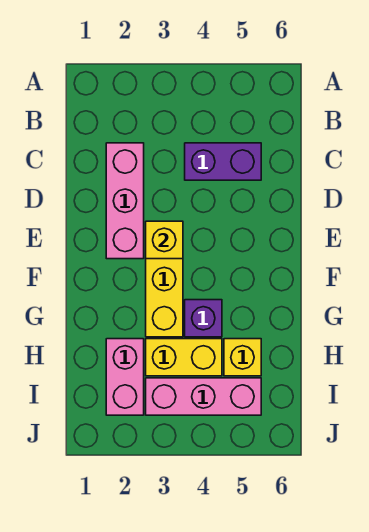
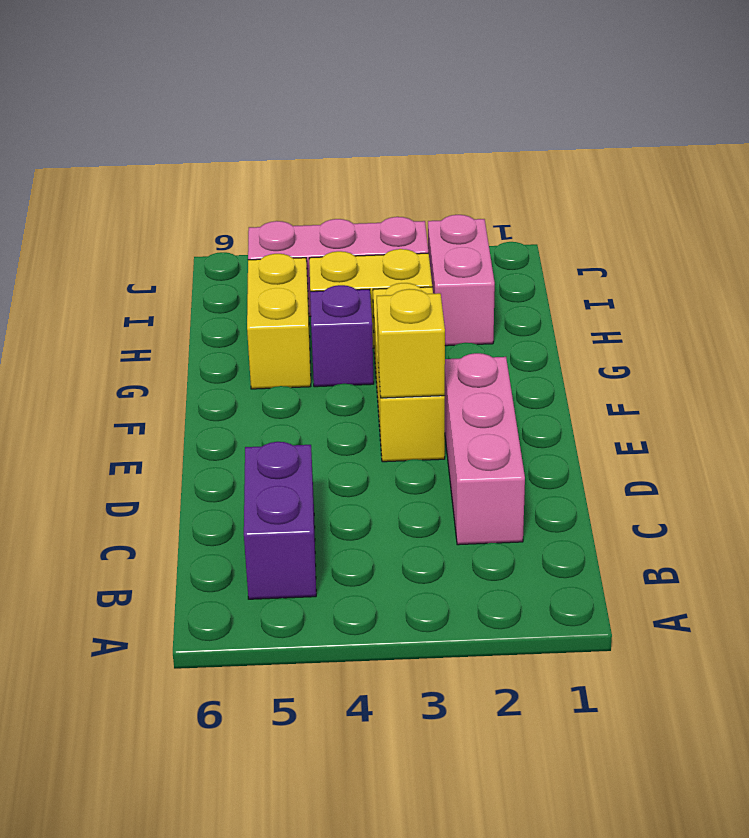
purple brick C4:C5 level 1 -> purple brick B5:C5 level 1
yellow brick H5 level 1 -> yellow brick G5:H5 level 1

